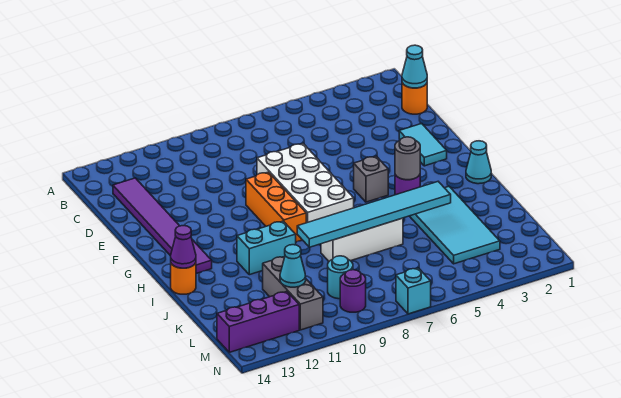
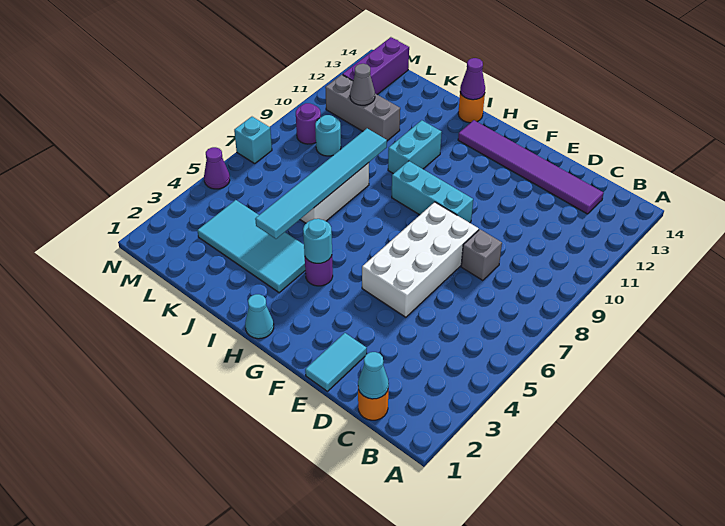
cyan tile E2:F2 level 1 -> cyan tile E1:E2 level 1
white brick E7:H8 level 1 -> white brick E5:F8 level 1
orange brick F9:H9 level 1 -> cyan brick F9:H9 level 1
grey brick G5 level 1 -> grey brick D8 level 1
grey round brick H4 level 2 -> cyan round brick H4 level 2
cyan cone L11 level 2 -> grey cone L11 level 2
none -> purple cone N5 level 1

